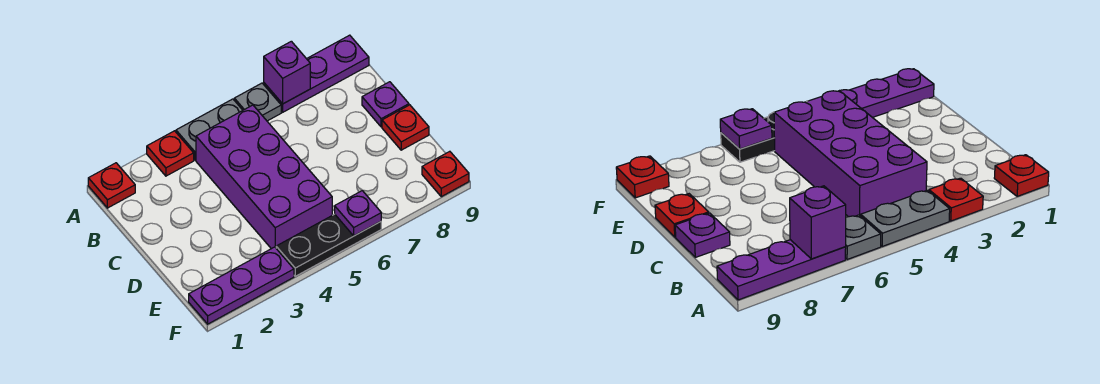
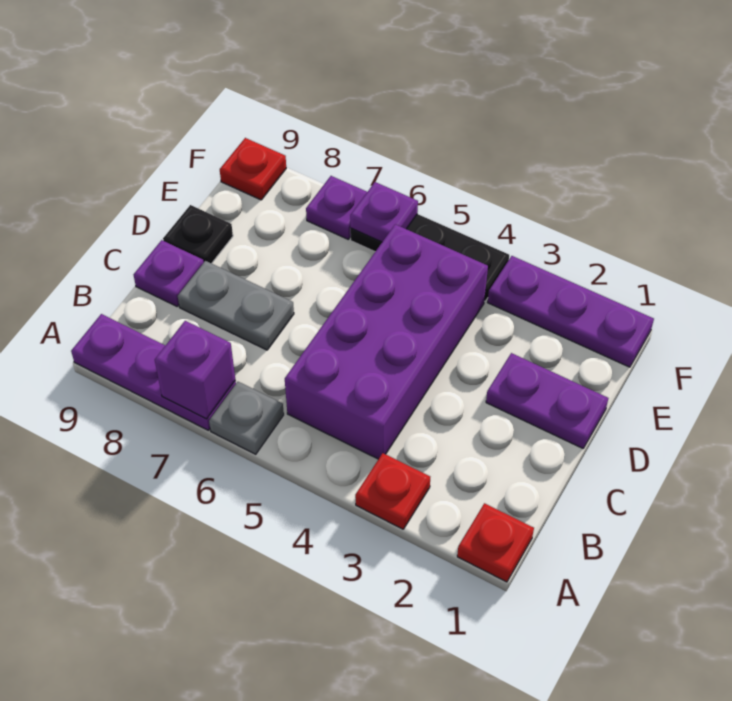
grey plate A4:A5 level 1 -> grey plate C7:C8 level 1
none -> purple plate D1:D2 level 1
red plate D9 level 1 -> black plate D9 level 1
none -> purple plate F7 level 1

